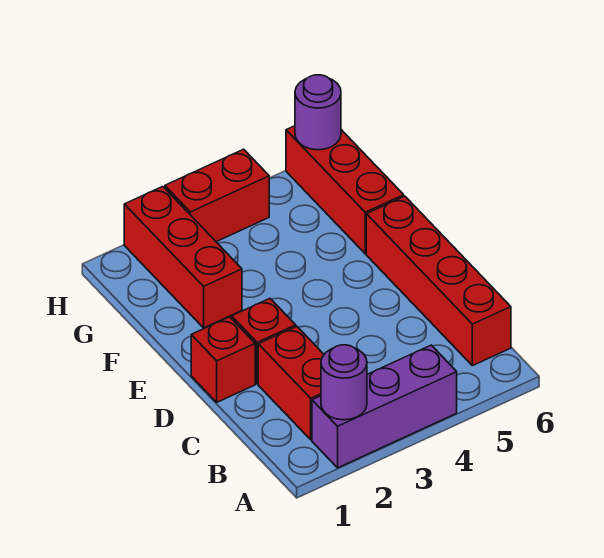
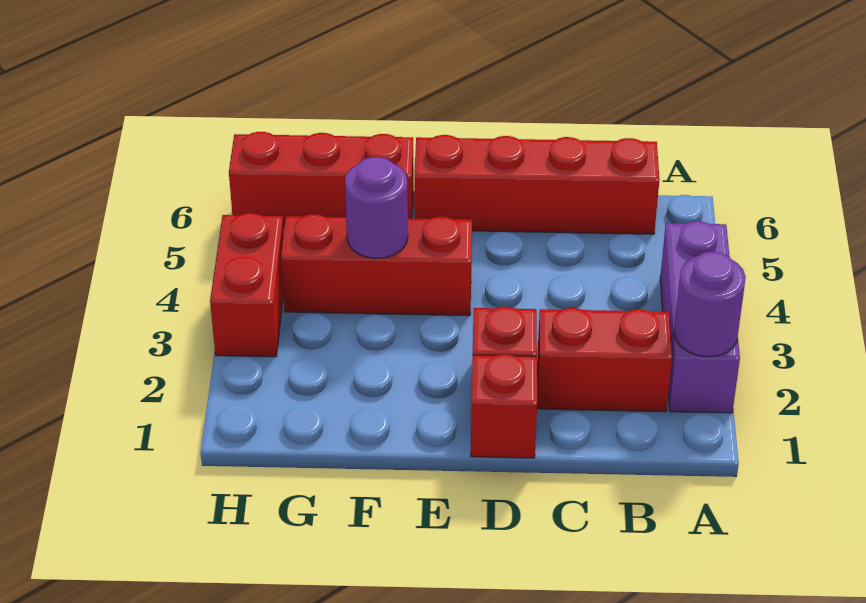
red brick F2:H2 level 1 -> red brick E4:G4 level 1
purple round brick H6 level 2 -> purple round brick F4 level 2

